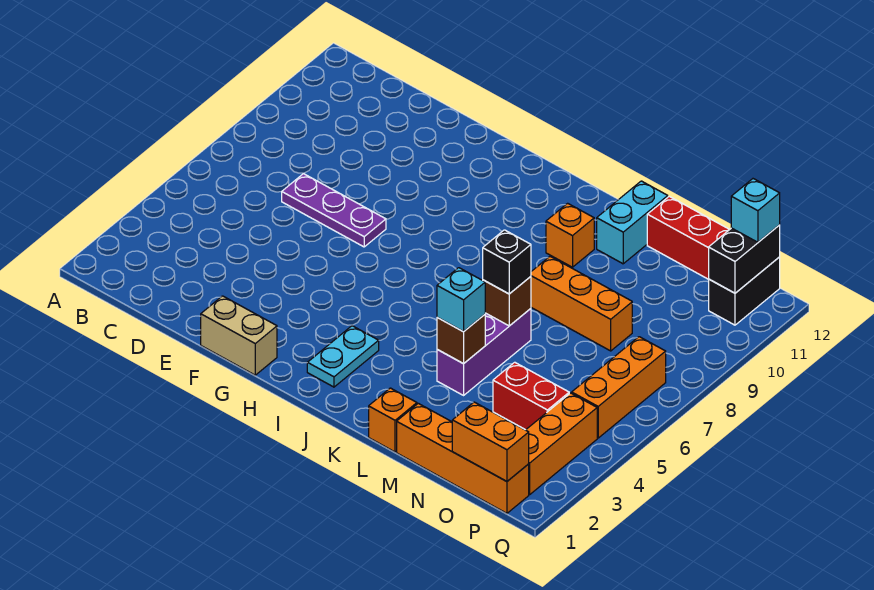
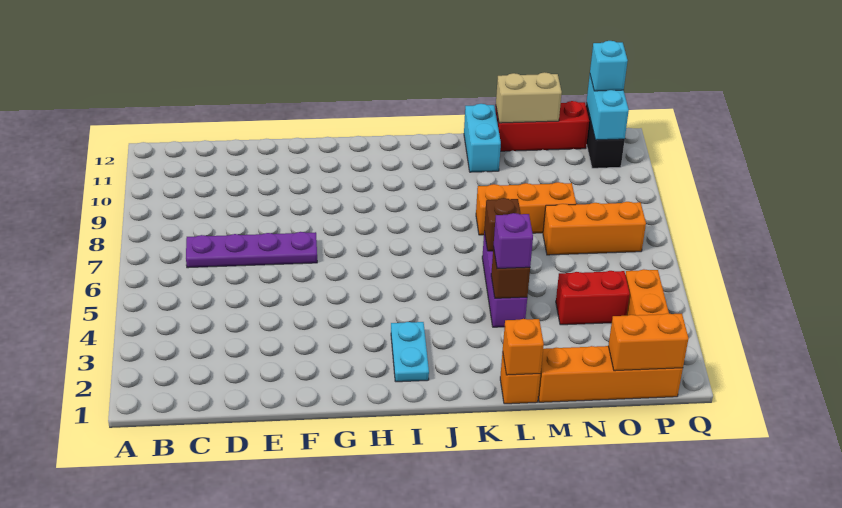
purple plate D7:F7 level 1 -> purple plate C7:F7 level 1
tan brick F1:G1 level 1 -> tan brick M12:N12 level 2
orange brick K10 level 1 -> orange brick L1 level 2
cyan brick L4 level 3 -> purple brick L4 level 3
black brick L6 level 3 -> none
orange brick P5:P7 level 1 -> orange brick N7:P7 level 1
black brick P11:P12 level 2 -> cyan brick P11:P12 level 2

